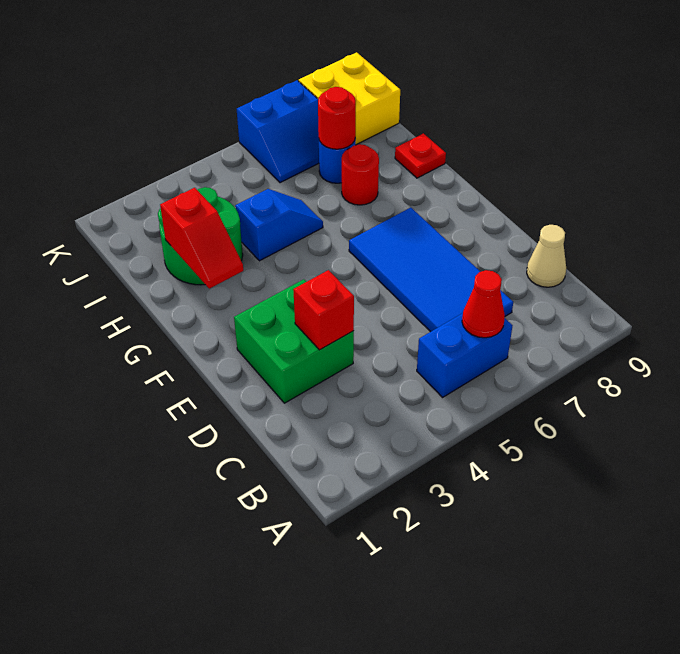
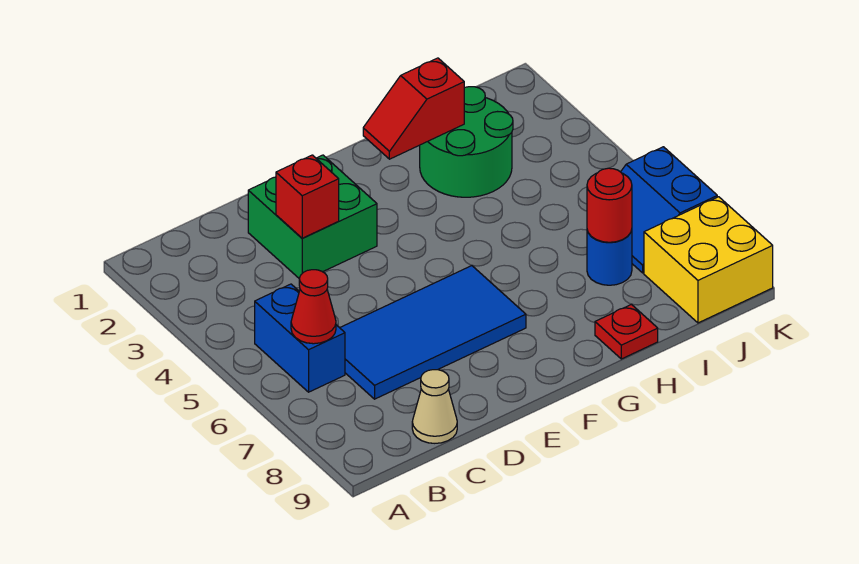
blue slope H4:H5 level 1 top 4 -> none
red round brick H7 level 1 -> none

